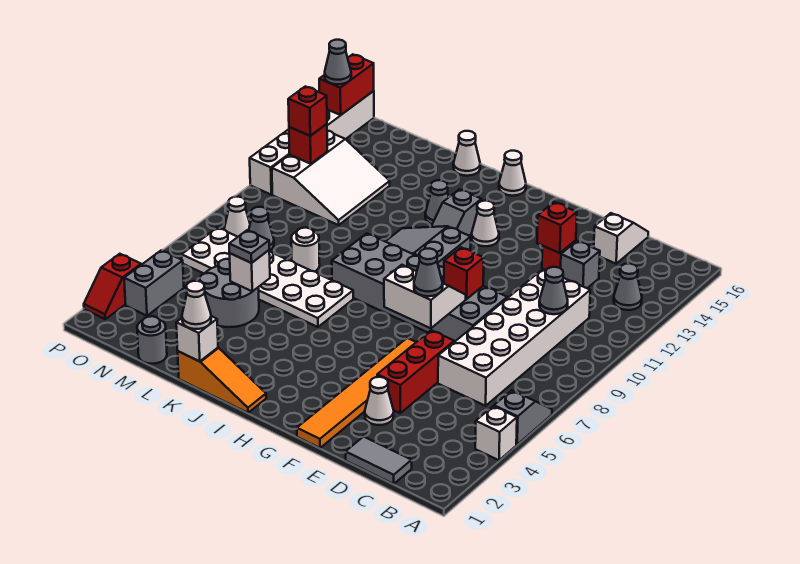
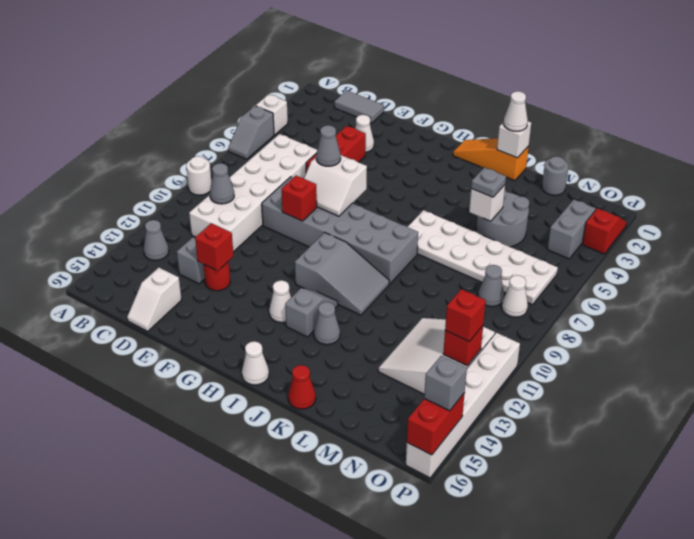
orange tile F1:F6 level 1 -> none
white cone K16 level 1 -> red cone K16 level 1
white round brick L8 level 1 -> white round brick A9 level 1
grey cone P15 level 3 -> grey brick P15 level 3

